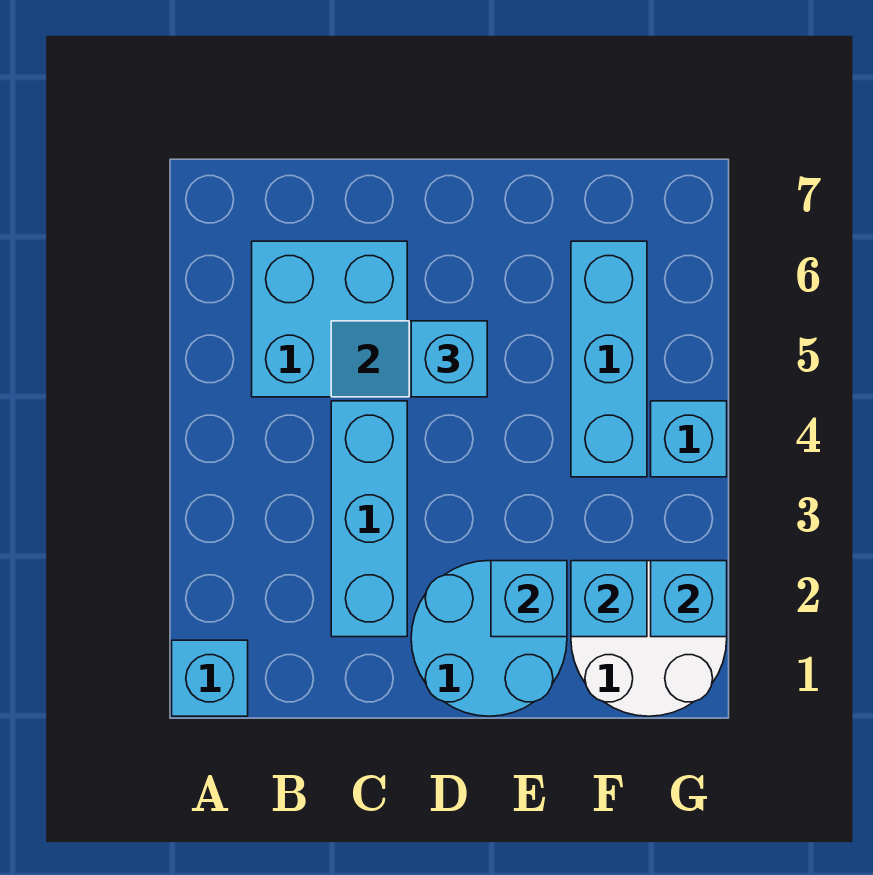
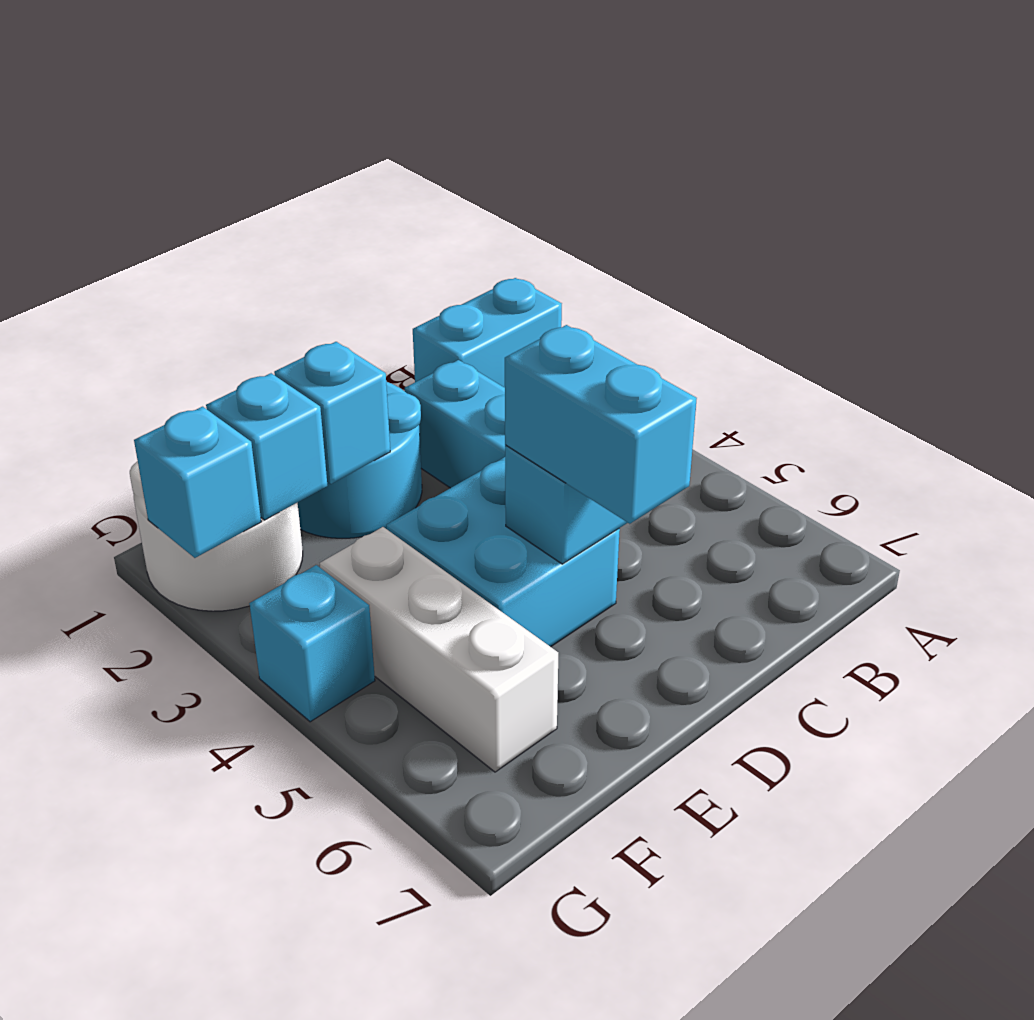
cyan brick A1 level 1 -> cyan brick A1:B1 level 1
cyan brick B5:C6 level 1 -> cyan brick D4:E5 level 1
cyan brick D5 level 3 -> cyan brick D5:D6 level 3
cyan brick F4:F6 level 1 -> white brick F4:F6 level 1

